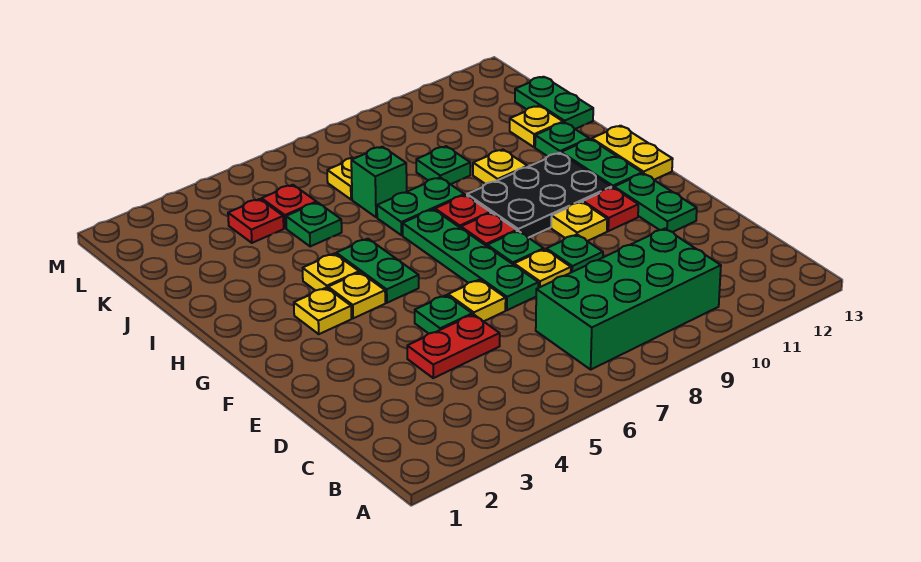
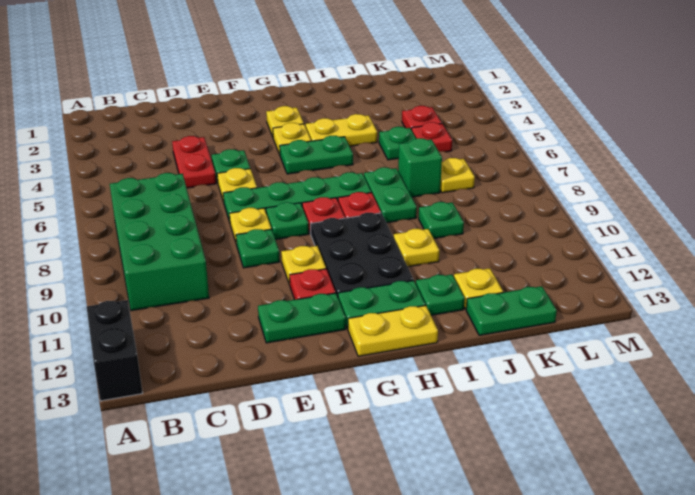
none -> black brick A12:A13 level 1
yellow plate H4 level 1 -> yellow plate H4:I4 level 1

